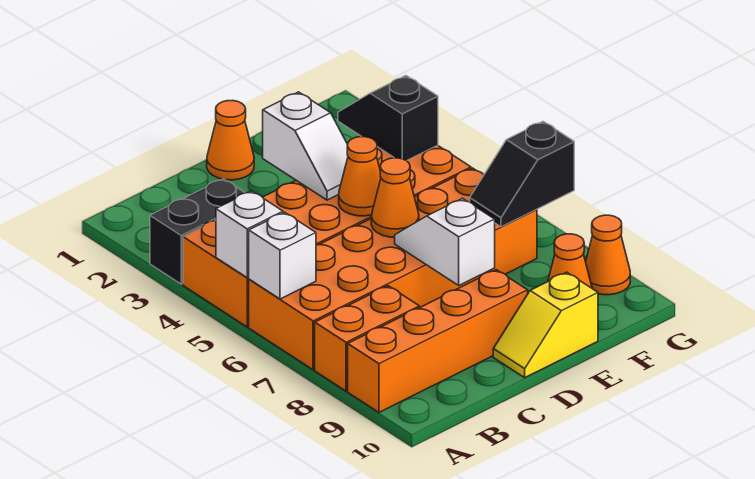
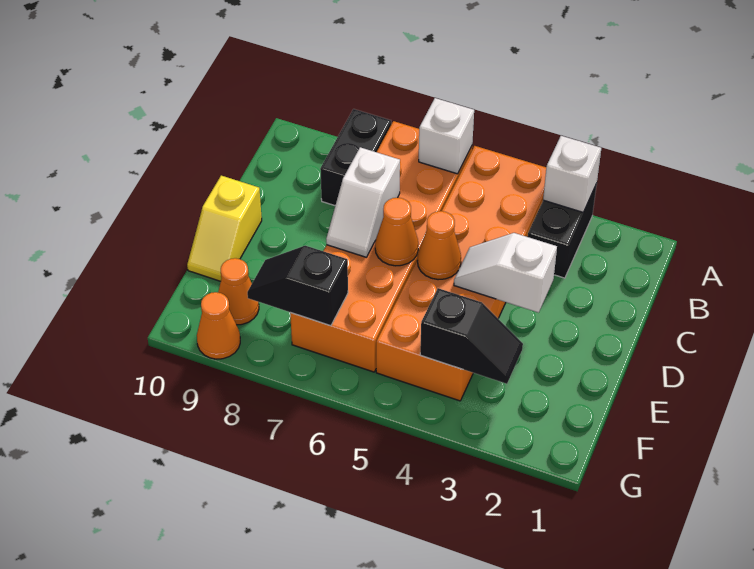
white brick A5 level 2 -> white brick A3 level 2
orange brick A8:B8 level 1 -> black brick A8:B8 level 1
orange brick A9:D9 level 1 -> none
orange cone D1 level 1 -> none
white slope D7:D8 level 2 top 8 -> white slope C7:D7 level 2 top C
yellow slope D10:E10 level 1 top E -> yellow slope D10:E10 level 1 top D
black slope F7:G7 level 2 top G -> black slope F7:F8 level 2 top 7

